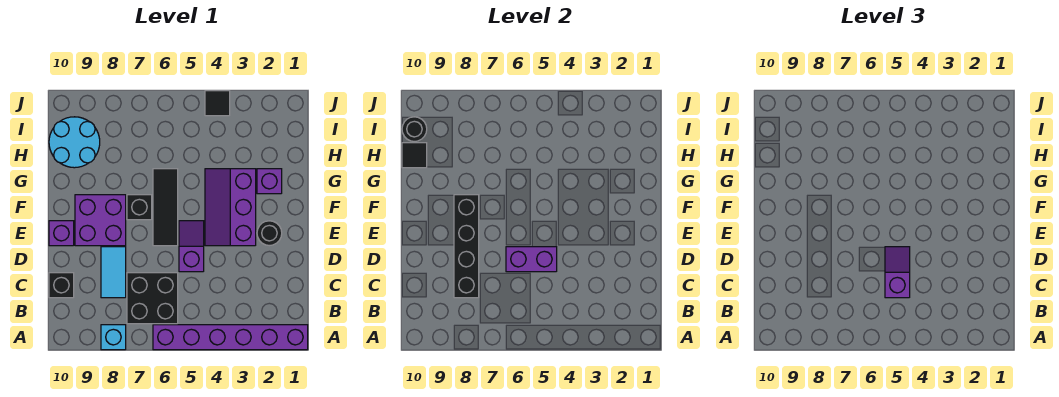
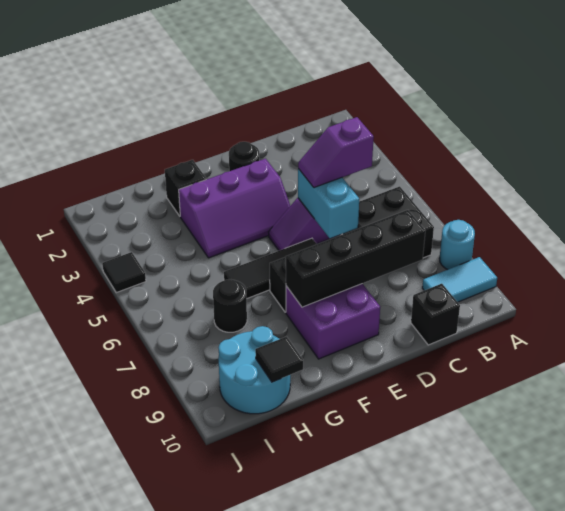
purple brick A1:A6 level 1 -> none
cyan brick A8 level 1 -> cyan round brick A8 level 1
cyan tile C8:D8 level 1 -> cyan tile A9:B9 level 1
purple brick D5:D6 level 2 -> cyan brick D5:D6 level 2
purple brick E10 level 1 -> none
purple brick G2 level 1 -> black brick G2 level 1
black round brick I10 level 2 -> black round brick H7 level 1

